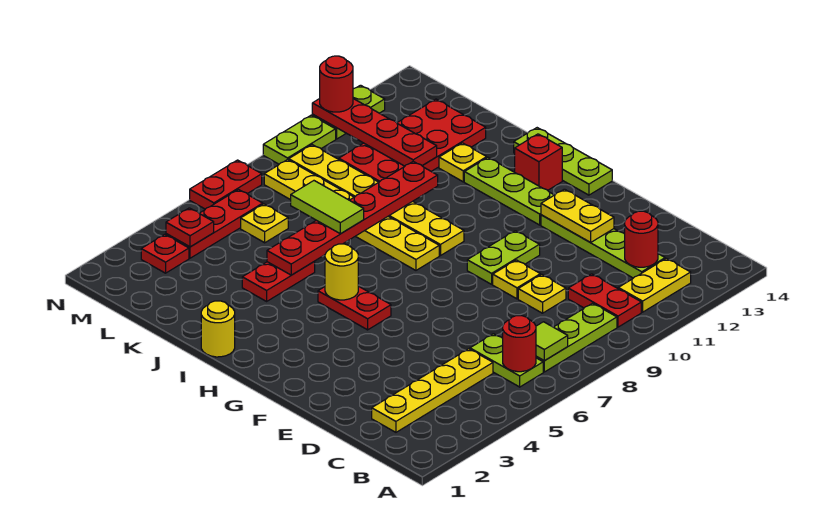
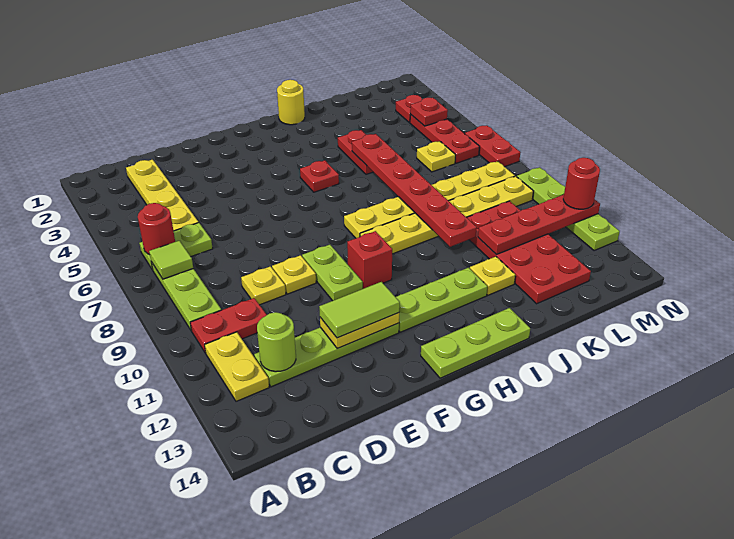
red round brick C12 level 2 -> lime round brick C12 level 2
red plate G5:H5 level 1 -> red plate H5 level 1
yellow round brick H5 level 2 -> none
red brick H13 level 1 -> red brick G10 level 1
lime tile J7:K7 level 3 -> lime tile E12:F12 level 3

